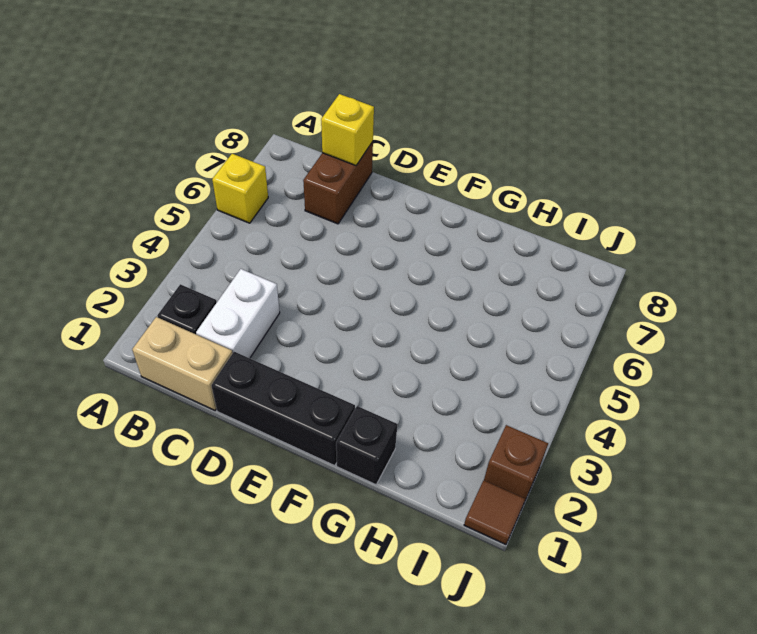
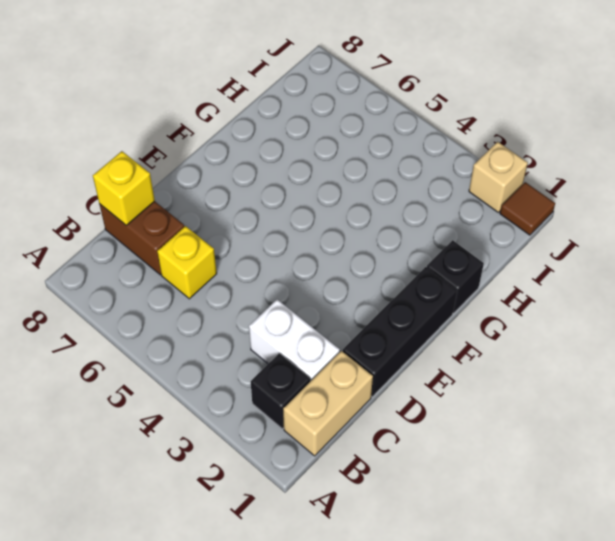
yellow brick A6 level 1 -> yellow brick C6 level 1
brown brick J2 level 1 -> tan brick J2 level 1

